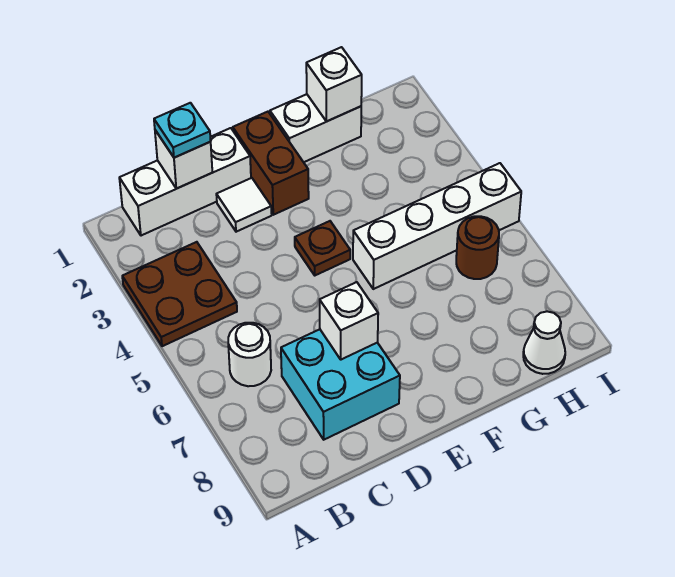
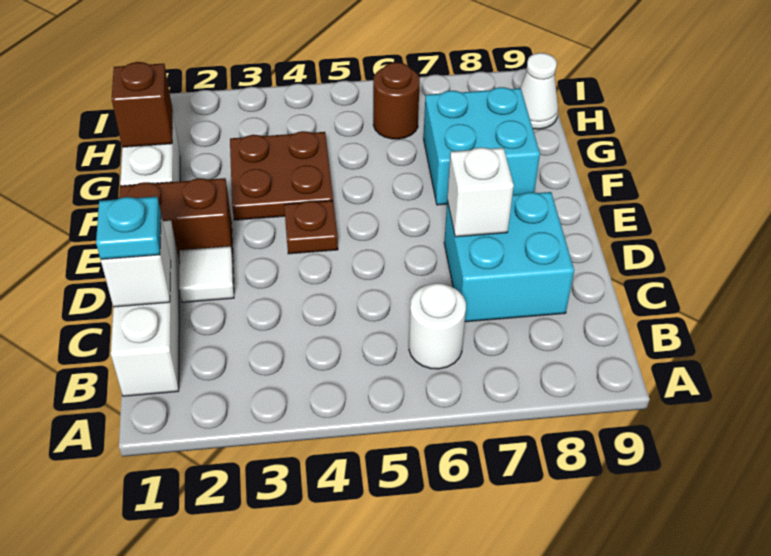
brown plate A3:B4 level 1 -> brown plate F3:G4 level 1
white brick F5:I5 level 1 -> none
none -> cyan brick F7:G8 level 1
white brick G1 level 2 -> brown brick G1 level 2

